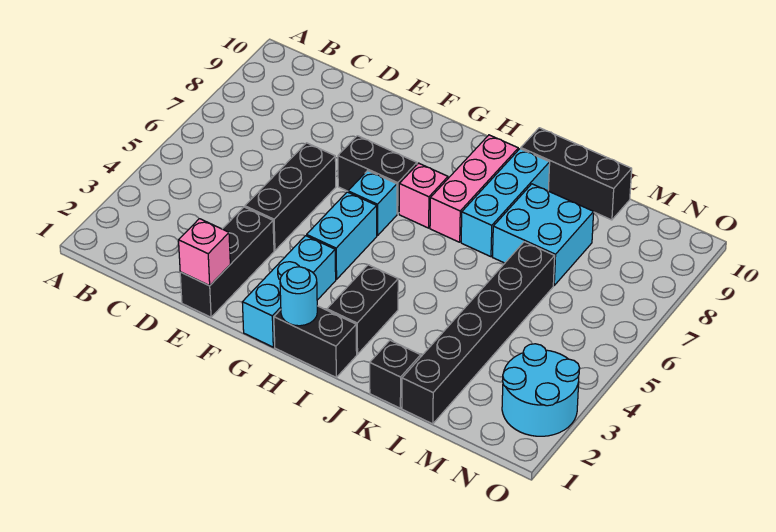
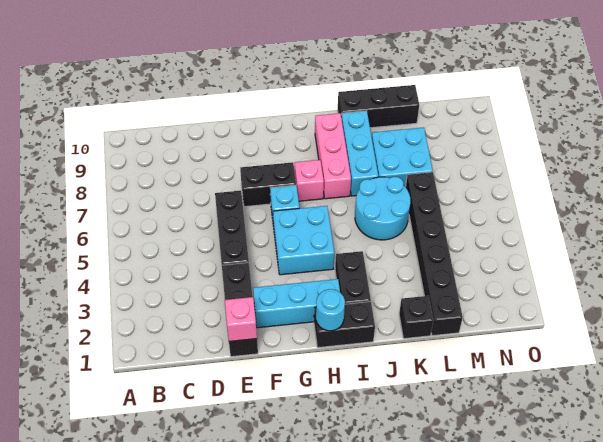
cyan brick G1:G3 level 1 -> cyan brick F2:H2 level 1
cyan brick G4:G5 level 1 -> cyan brick G4:H5 level 1
cyan round brick N2:O3 level 1 -> cyan round brick J5:K6 level 1

